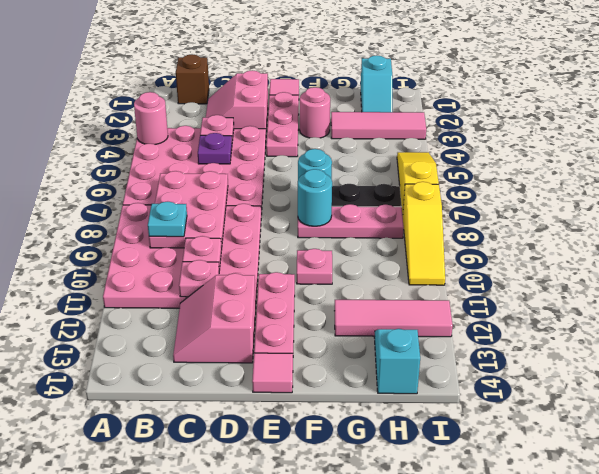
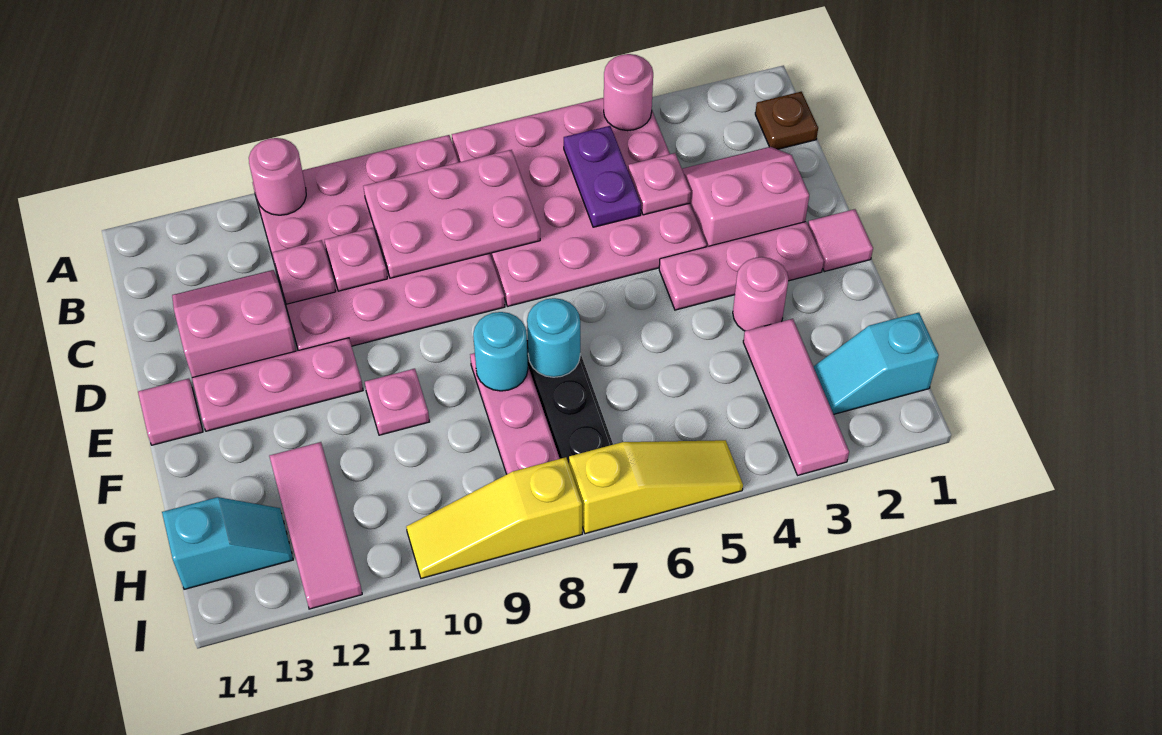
none -> pink round brick A11 level 2
brown brick B1 level 1 -> brown plate B1 level 1
cyan plate B9 level 3 -> none
purple plate C5 level 2 -> purple plate B5:C5 level 2

